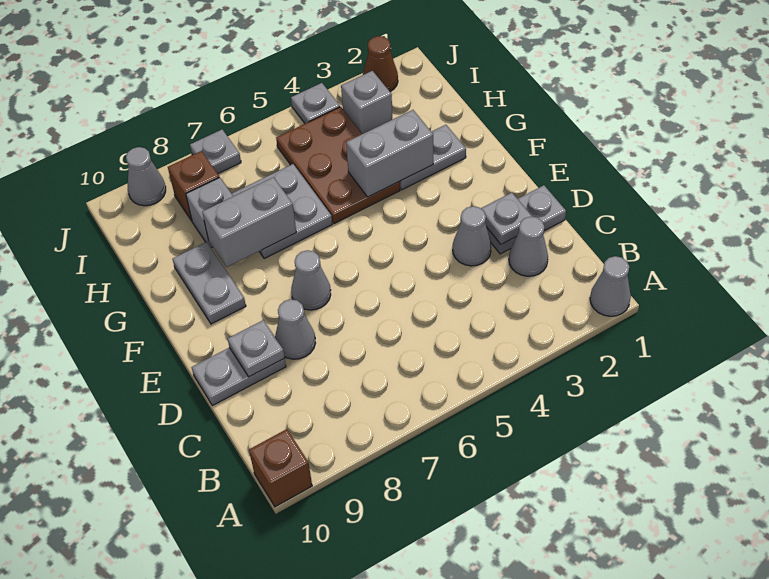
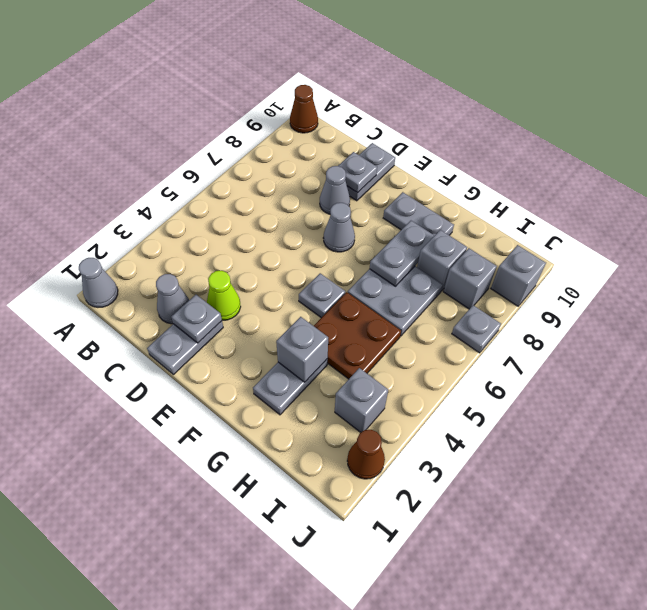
brown brick A10 level 1 -> brown cone A10 level 1
grey cone D3 level 1 -> lime cone D3 level 1
grey brick G3:G4 level 2 -> grey brick G3 level 2
brown plate G4:I5 level 1 -> brown plate G4:H5 level 1
grey brick G7:G8 level 2 -> grey plate G7:G8 level 2
brown brick I8 level 1 -> grey brick I8 level 1
grey plate J4 level 1 -> grey plate F5 level 1
grey cone J9 level 1 -> grey brick J9 level 1

